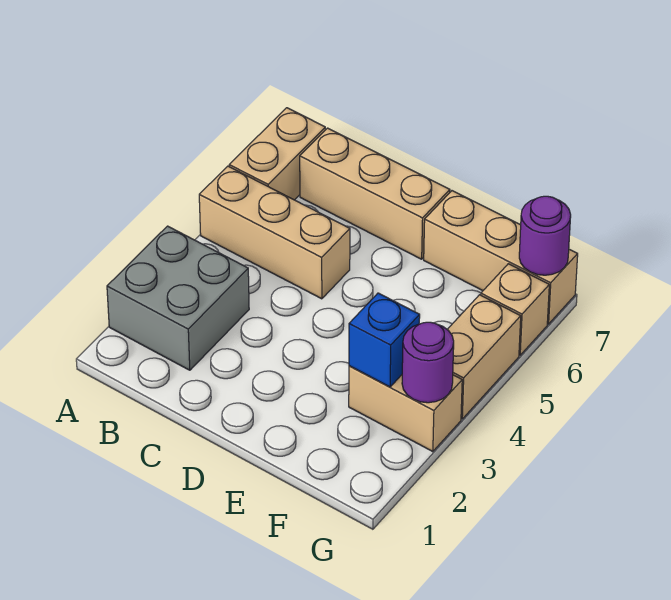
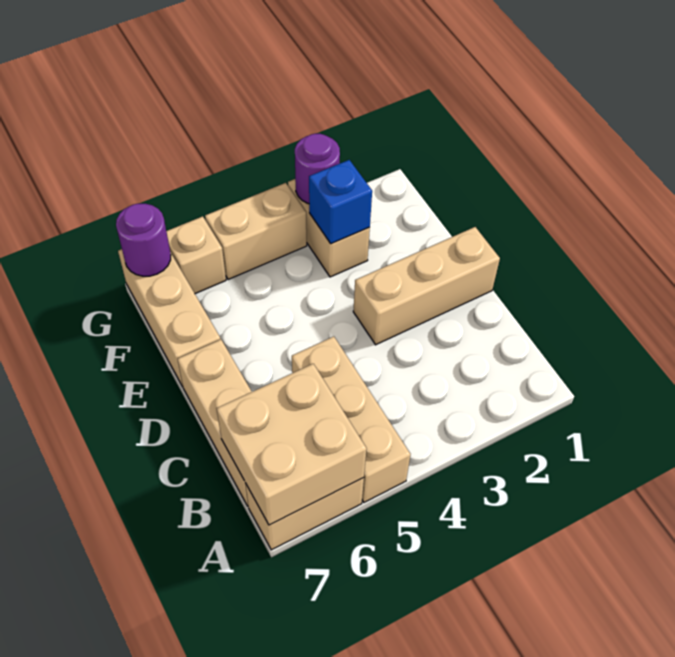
grey brick A2:B3 level 1 -> none
none -> tan brick A6:B7 level 2
none -> tan brick D1:D3 level 1

